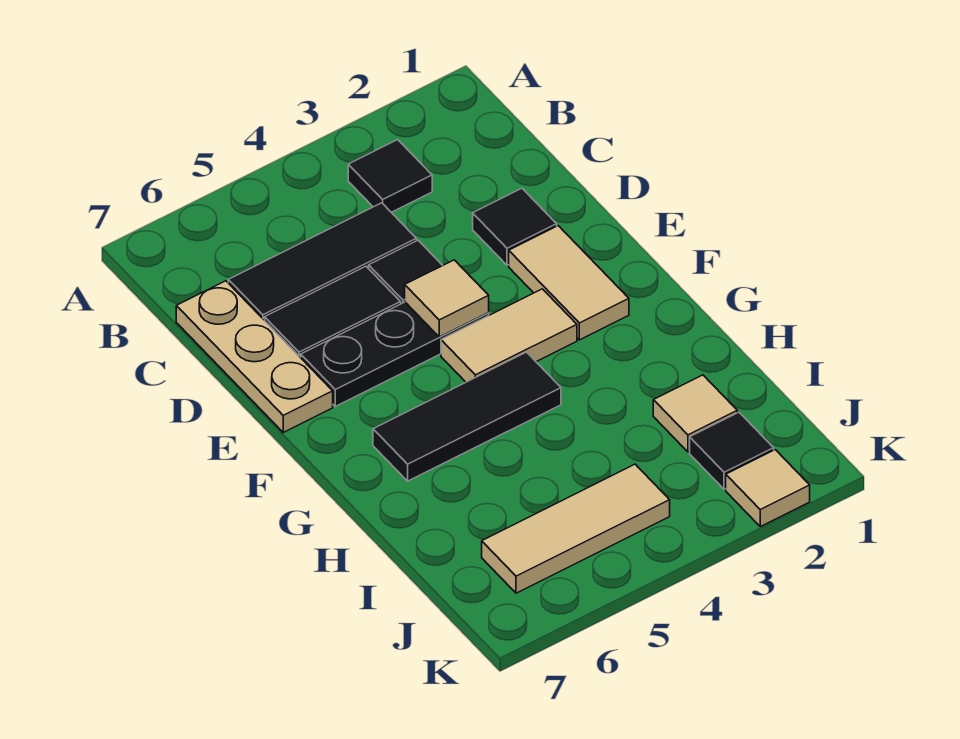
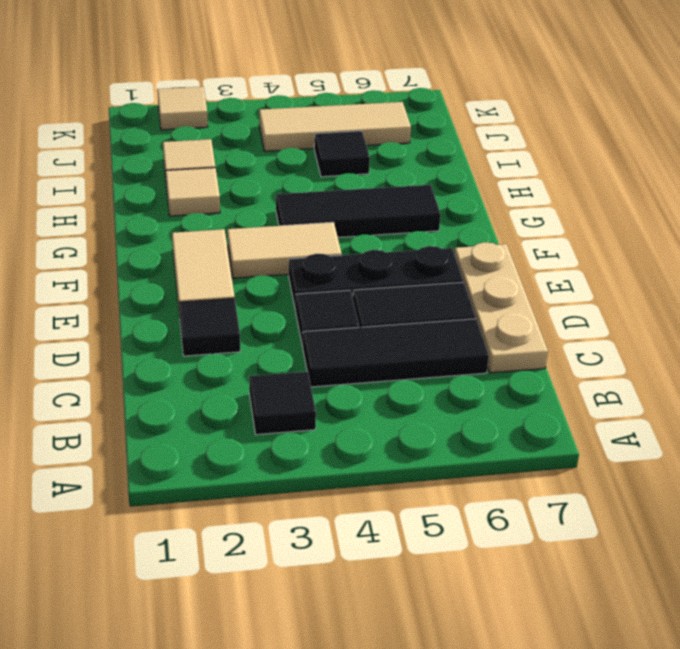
tan tile E4 level 2 -> tan tile H2 level 1
black tile J2 level 1 -> black tile I5 level 1

